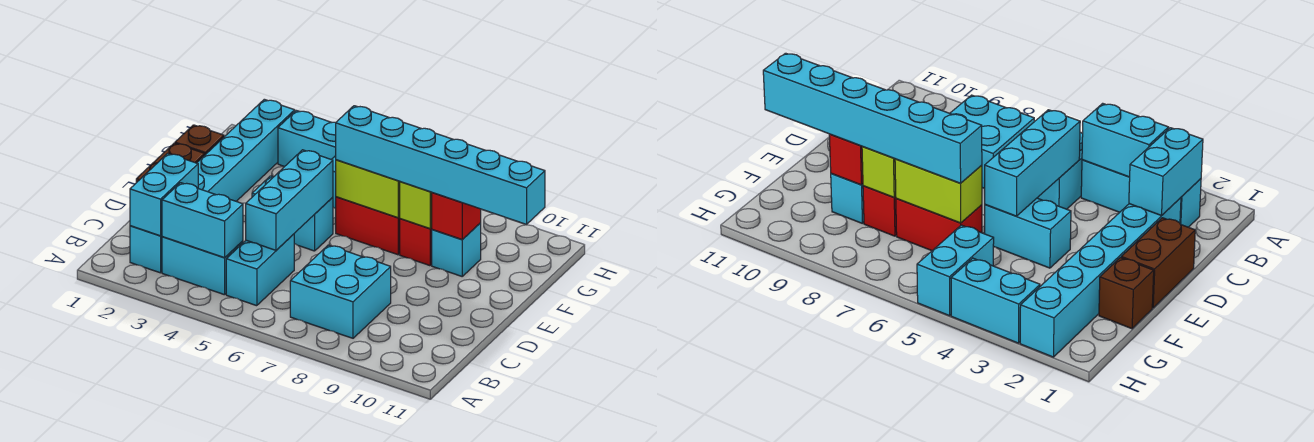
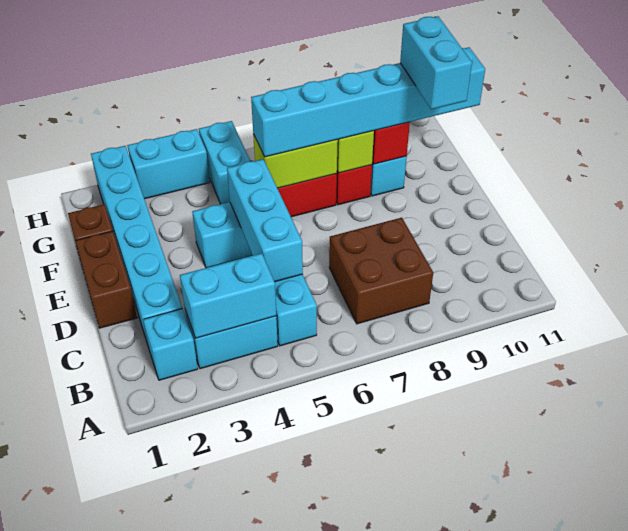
cyan brick B2:C2 level 2 -> cyan brick E10:F10 level 4
cyan brick B7:C8 level 1 -> brown brick B7:C8 level 1

